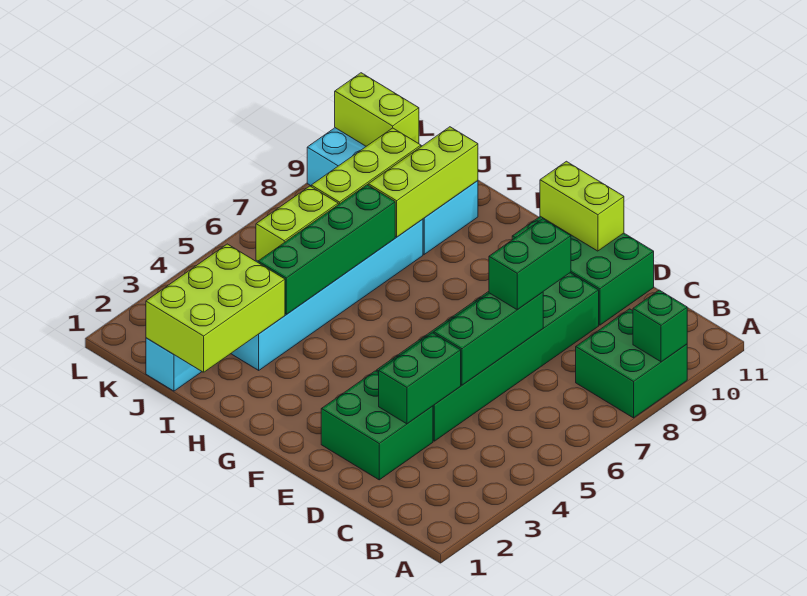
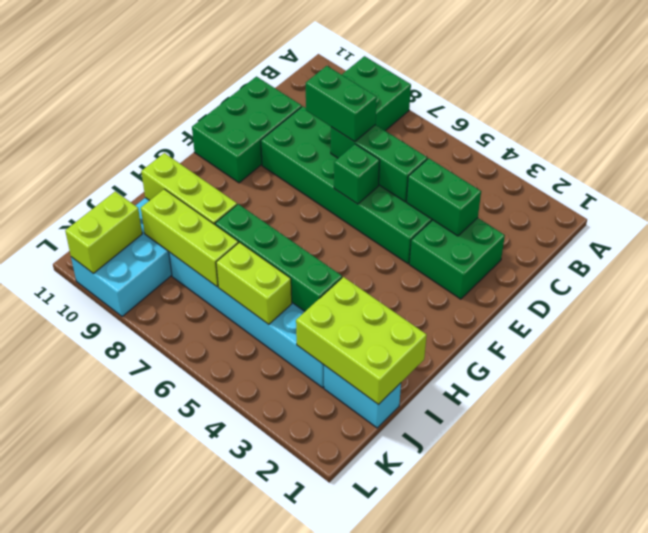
green brick A9 level 2 -> green brick E6 level 2
lime brick E11:F11 level 2 -> none

